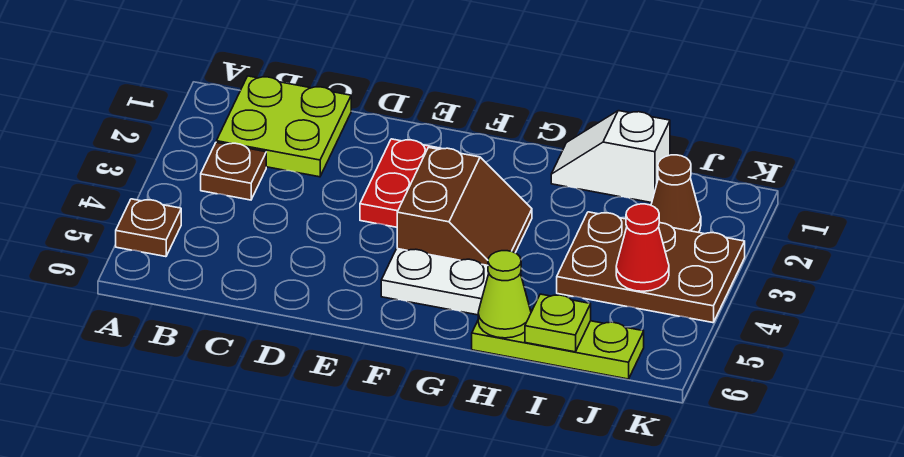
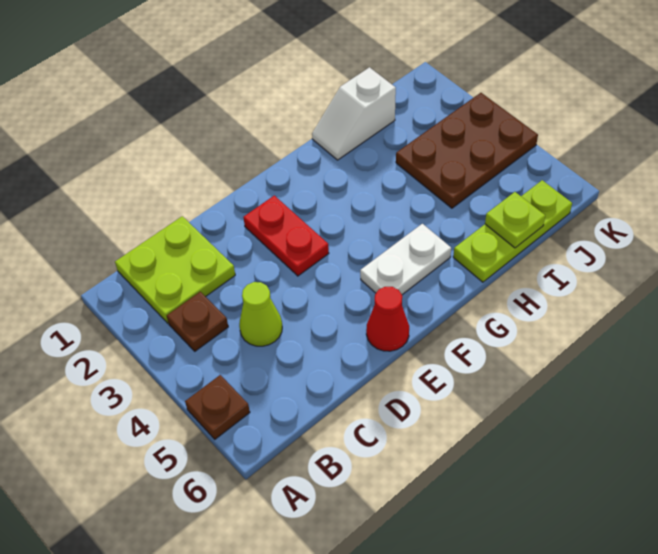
brown slope F3:G4 level 1 top F -> none
lime cone H6 level 2 -> lime cone C4 level 1
brown cone J2 level 1 -> none
red cone J4 level 2 -> red cone E6 level 1

